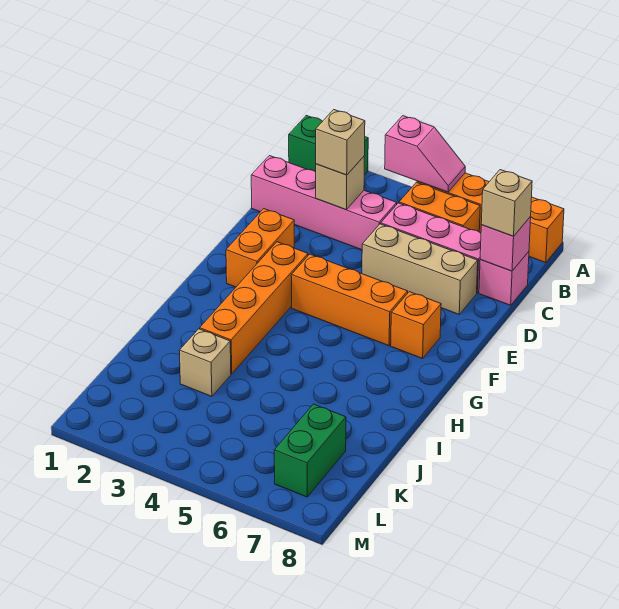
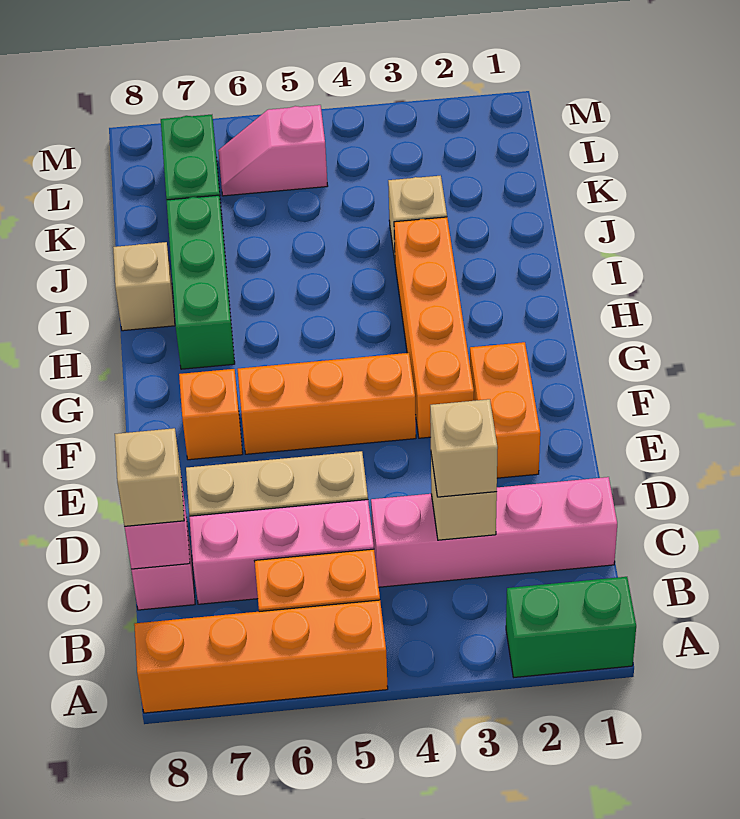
pink slope A4:A5 level 2 top 4 -> pink slope L5:L6 level 1 top 5
none -> green brick H7:J7 level 1
none -> tan brick I8 level 1

